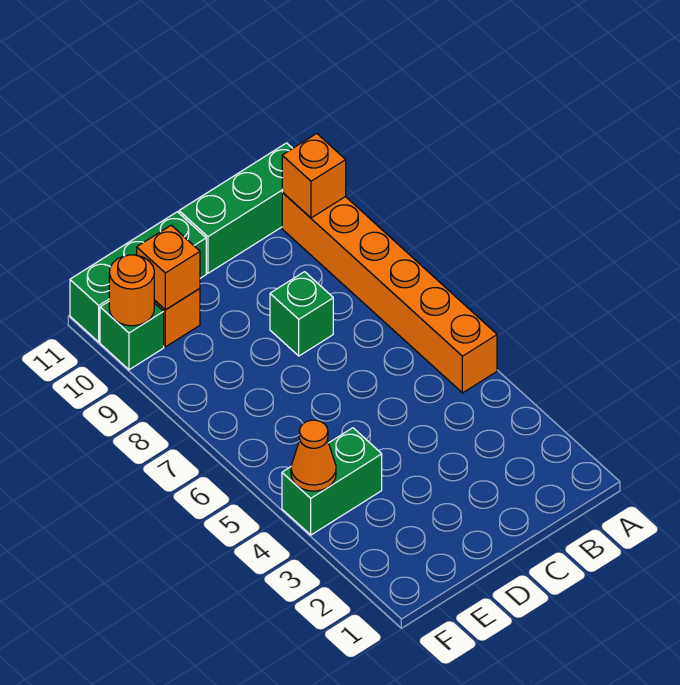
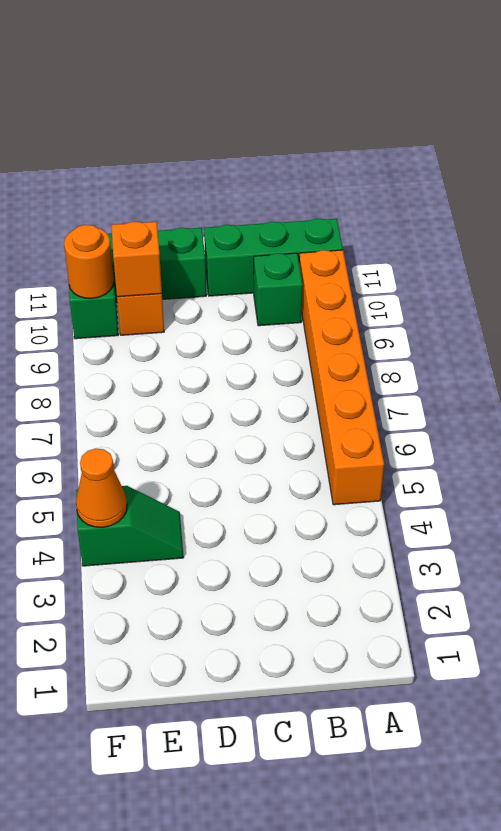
orange brick A10 level 2 -> none
green brick C8 level 1 -> green brick B10 level 1
green brick E4:F4 level 1 -> green slope E4:F4 level 1 top F

